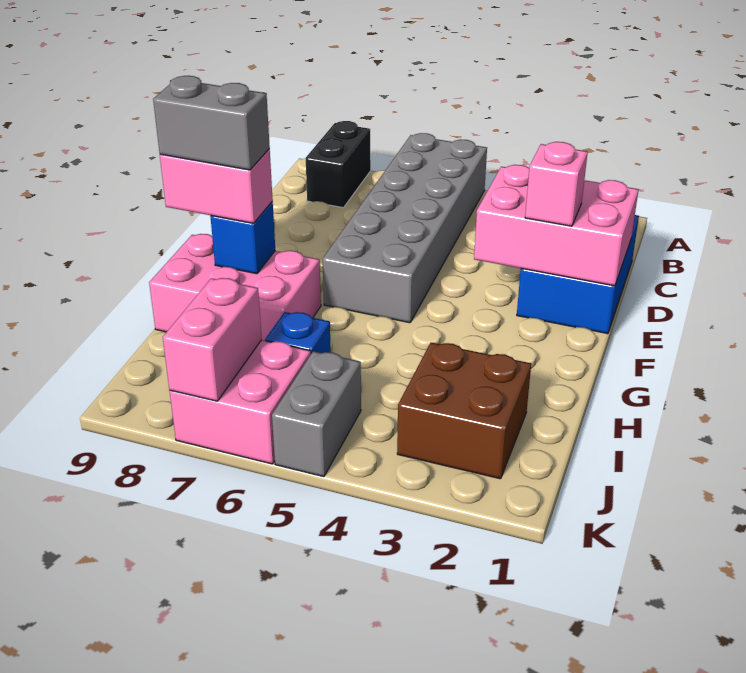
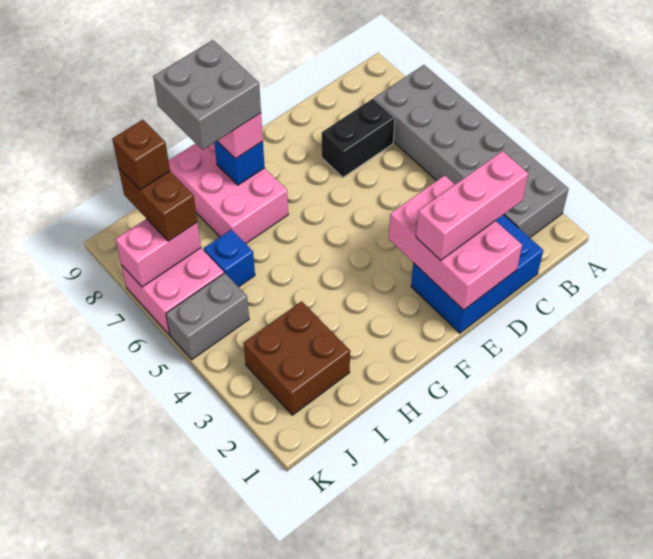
grey brick A5:F6 level 1 -> grey brick A2:B7 level 1
black brick A8:B8 level 1 -> black brick C7:D7 level 1
pink brick E2 level 3 -> pink brick C2:E2 level 3
grey brick G8:G9 level 4 -> grey brick G8:H9 level 4
none -> brown brick J7:J8 level 3
none -> brown brick J8 level 4

